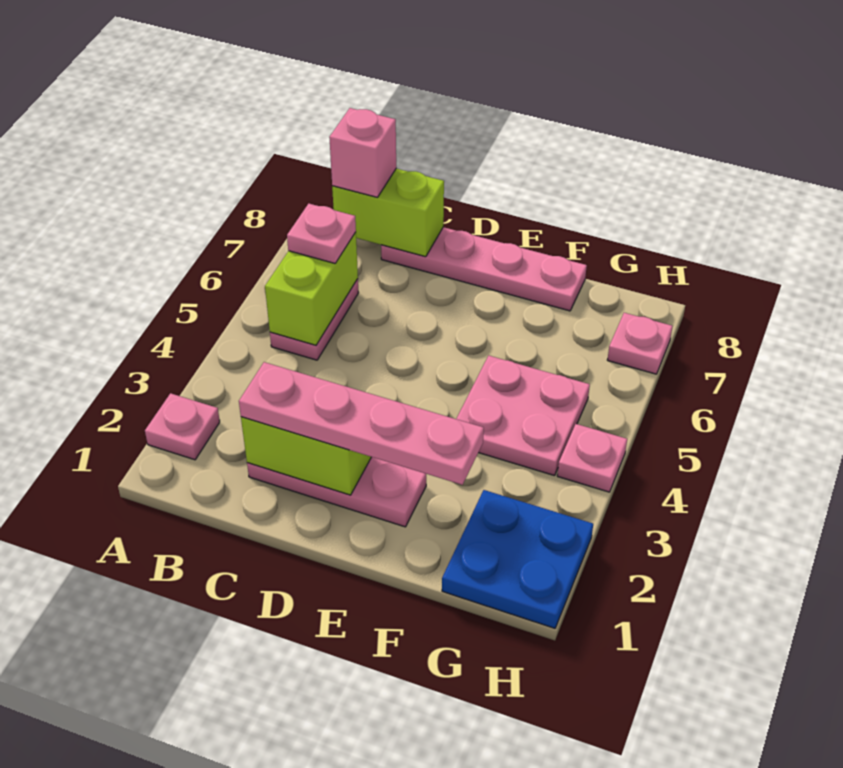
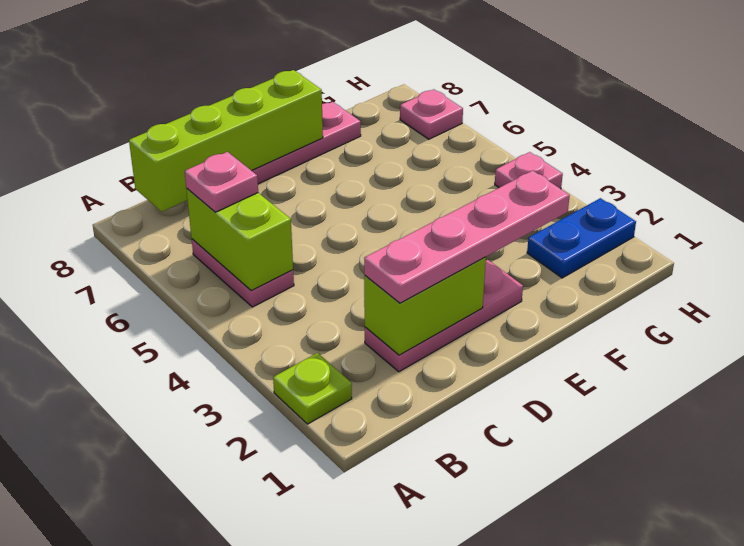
pink plate A2 level 1 -> lime plate A2 level 1
lime brick B8:C8 level 2 -> lime brick B8:E8 level 2
pink brick B8 level 3 -> none
pink plate F4:G5 level 1 -> none
blue plate G1:H2 level 1 -> blue plate G2:H2 level 1

